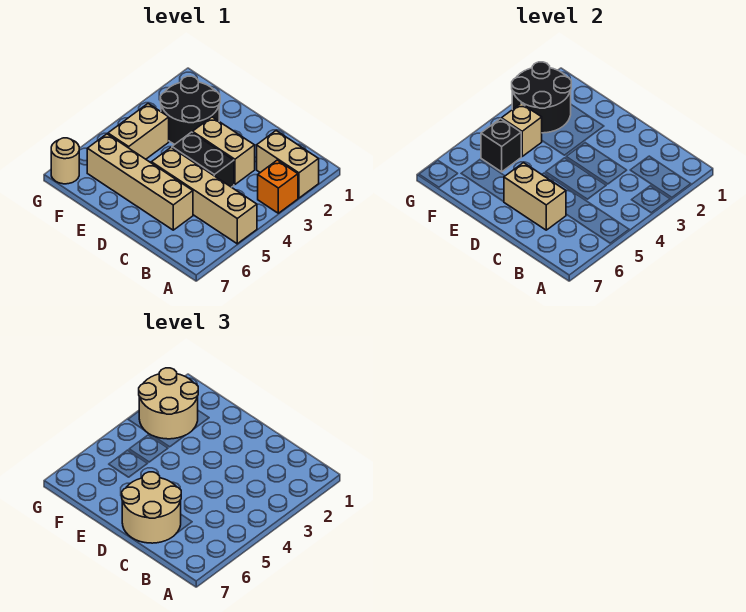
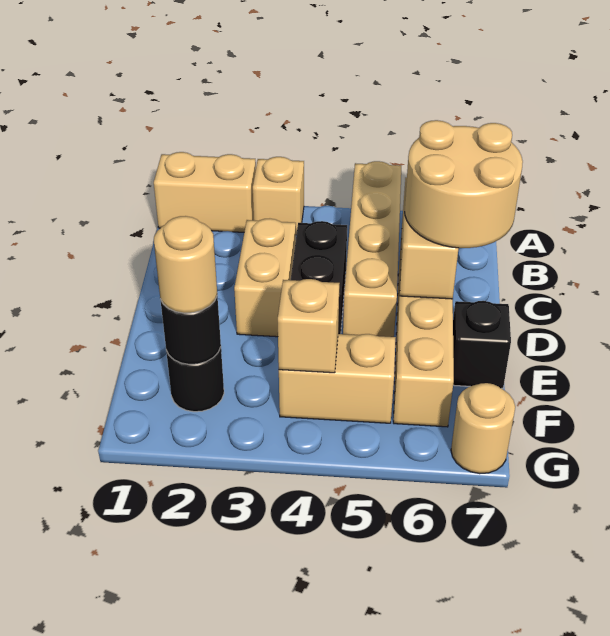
tan brick A2:B2 level 1 -> tan brick A1:A2 level 1
orange brick A3 level 1 -> tan brick A3 level 1
black round brick E2:F3 level 1 -> black round brick F2 level 1
black round brick F2:G3 level 2 -> black round brick F2 level 2
tan round brick F2:G3 level 3 -> tan round brick F2 level 3
black brick F5 level 2 -> black brick E7 level 1

